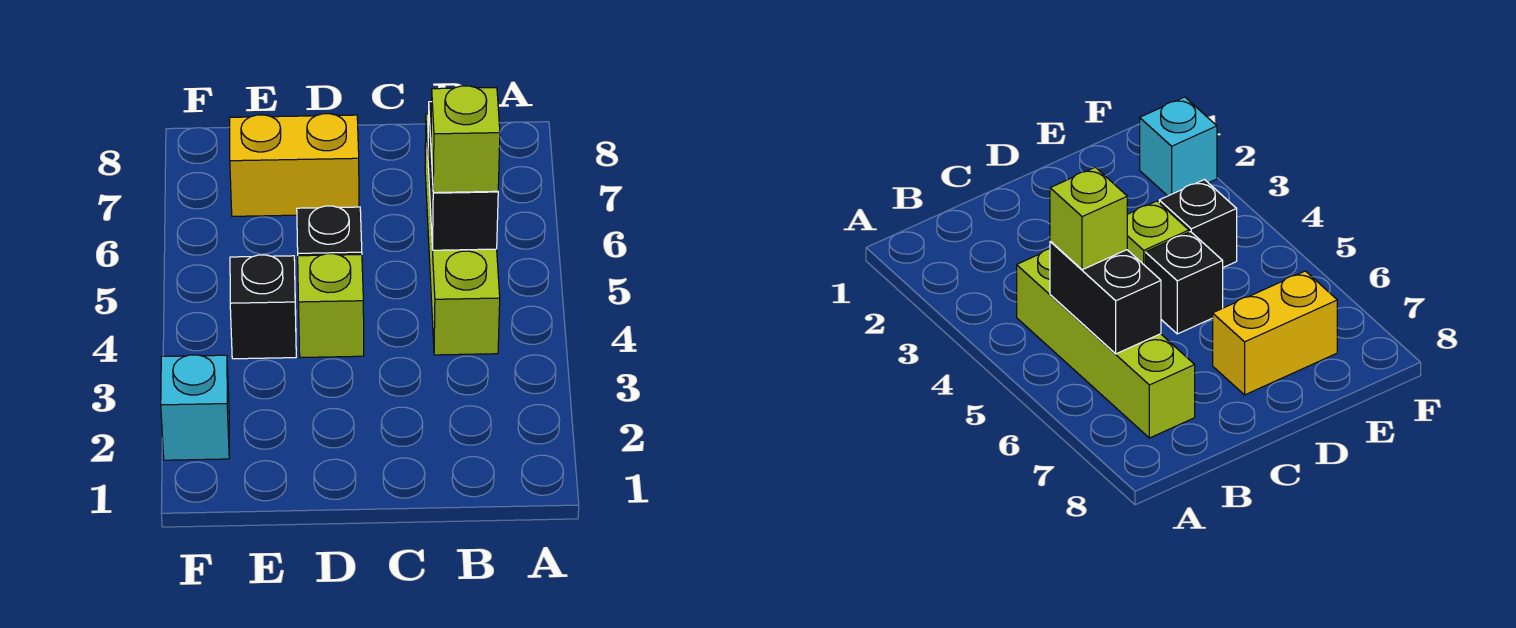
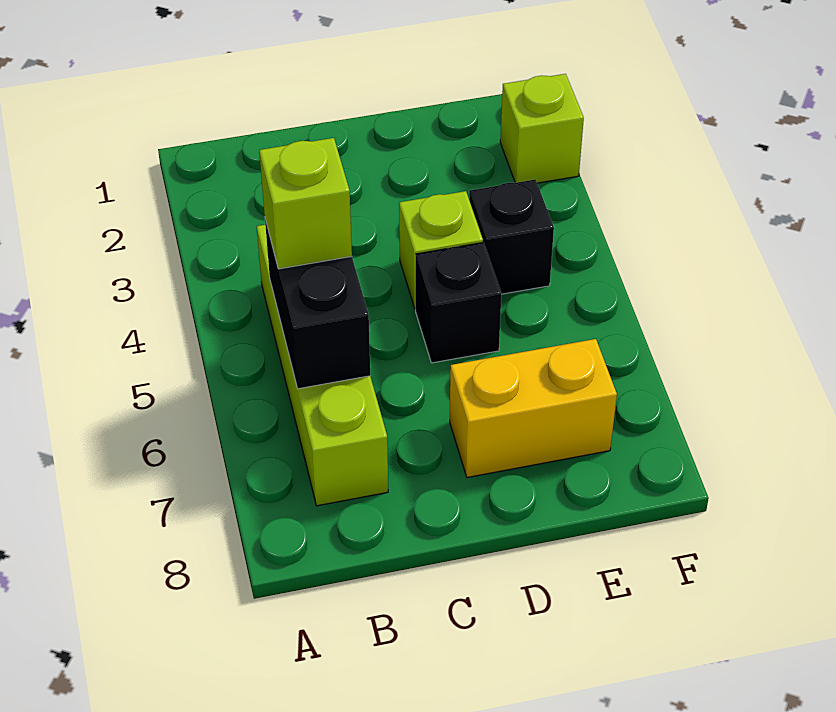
cyan brick F2 level 1 -> lime brick F2 level 1

